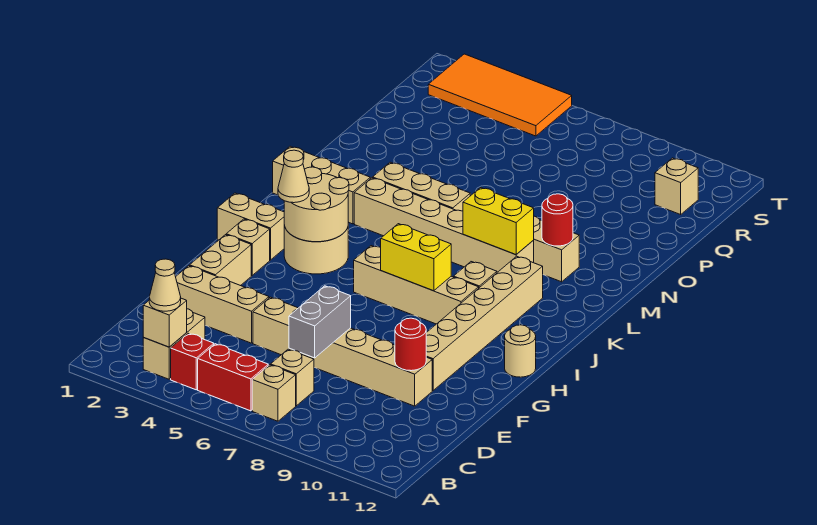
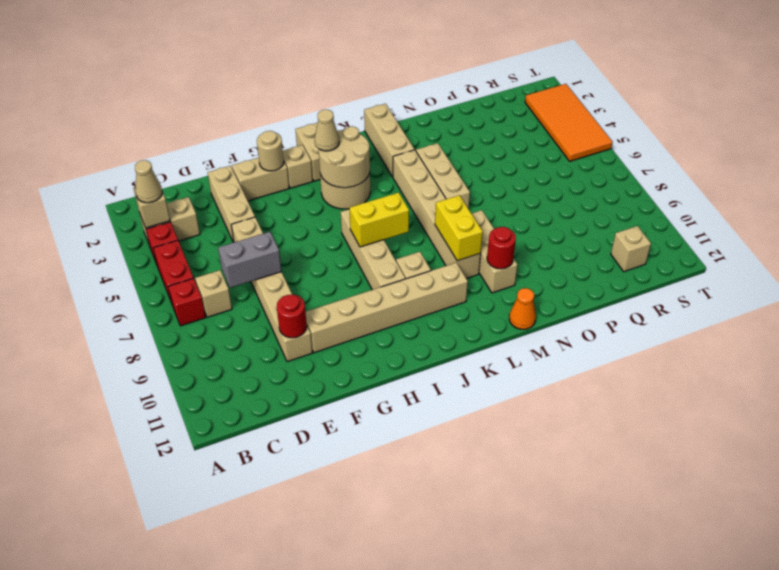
tan brick B7 level 1 -> red brick B7 level 1
tan round brick H12 level 1 -> tan round brick G2 level 2
yellow brick I7:I8 level 2 -> yellow brick I7:J7 level 2
none -> orange cone M12 level 1

